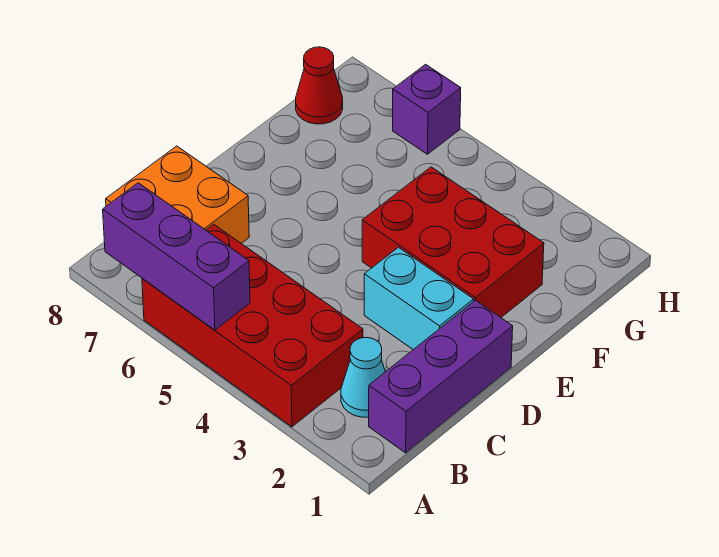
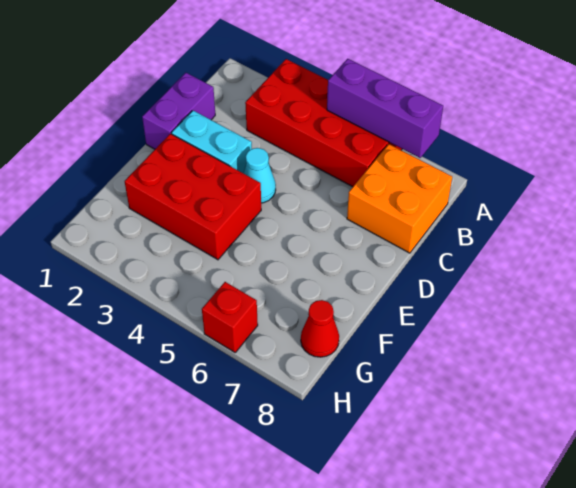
purple brick B1:D1 level 1 -> purple brick C1:D1 level 1
cyan cone B2 level 1 -> cyan cone D4 level 1
purple brick H6 level 1 -> red brick H6 level 1

